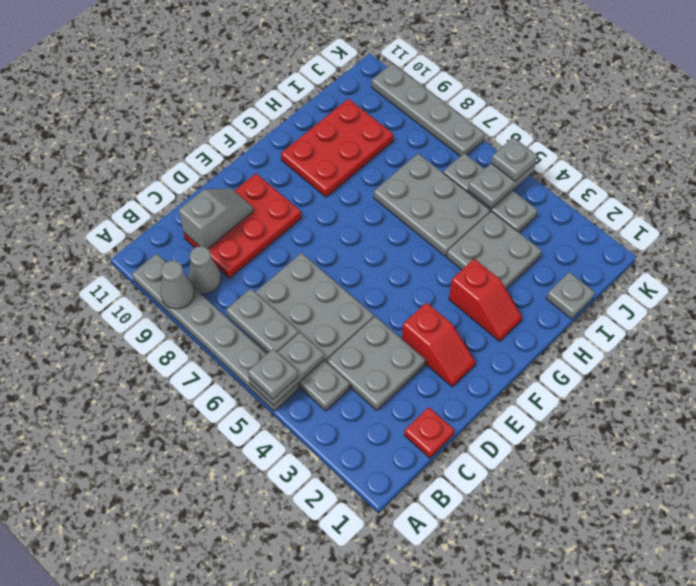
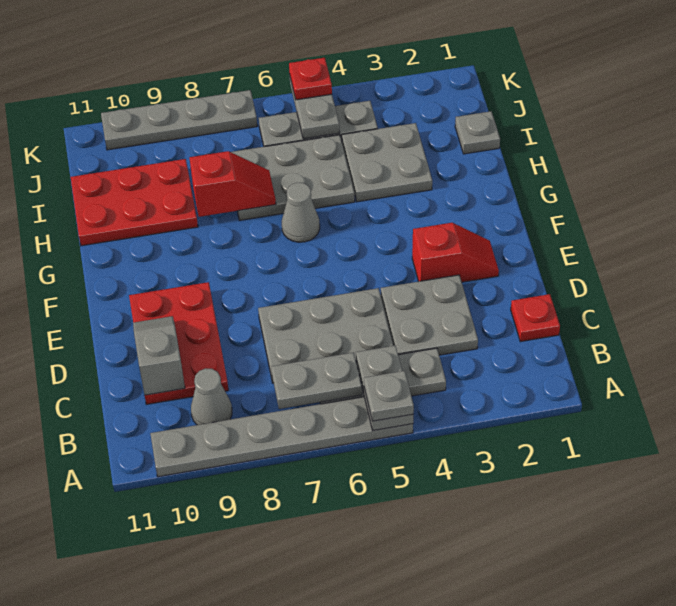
grey cone A9 level 2 -> grey cone G6 level 1
red slope G2:G3 level 1 top 3 -> red slope H7:H8 level 2 top 8
red plate G9:I10 level 1 -> red plate H9:I11 level 1
grey plate K5 level 3 -> red plate K5 level 3

